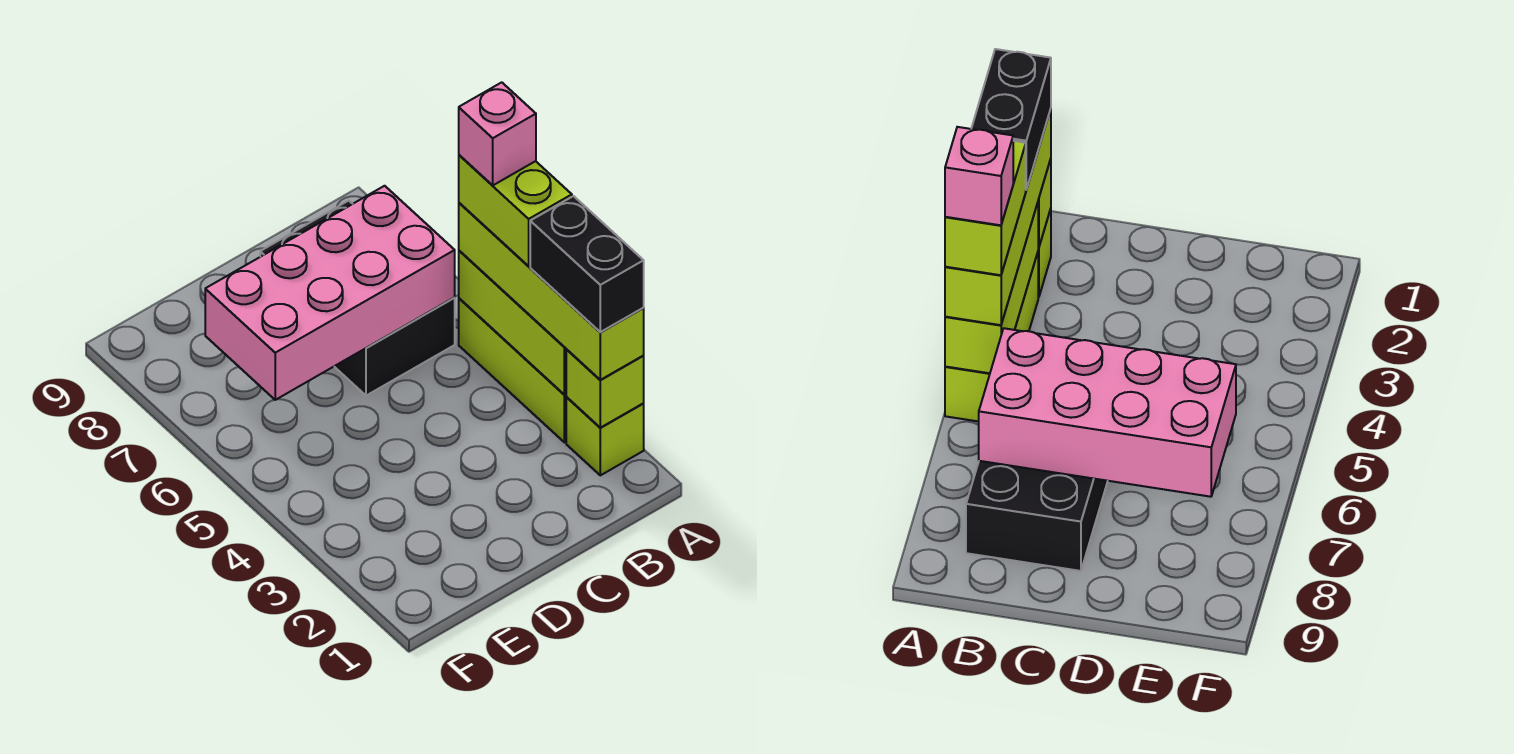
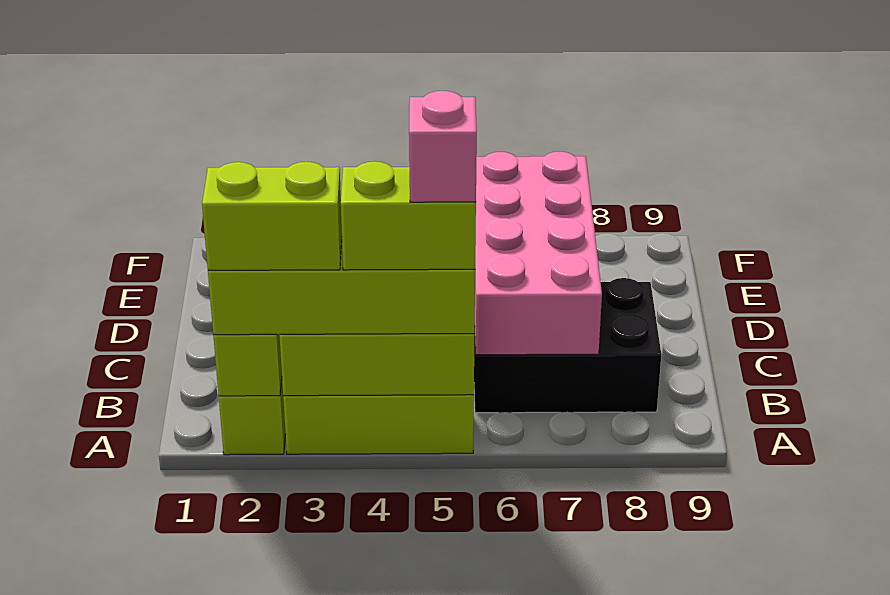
black brick A2:A3 level 4 -> lime brick A2:A3 level 4

